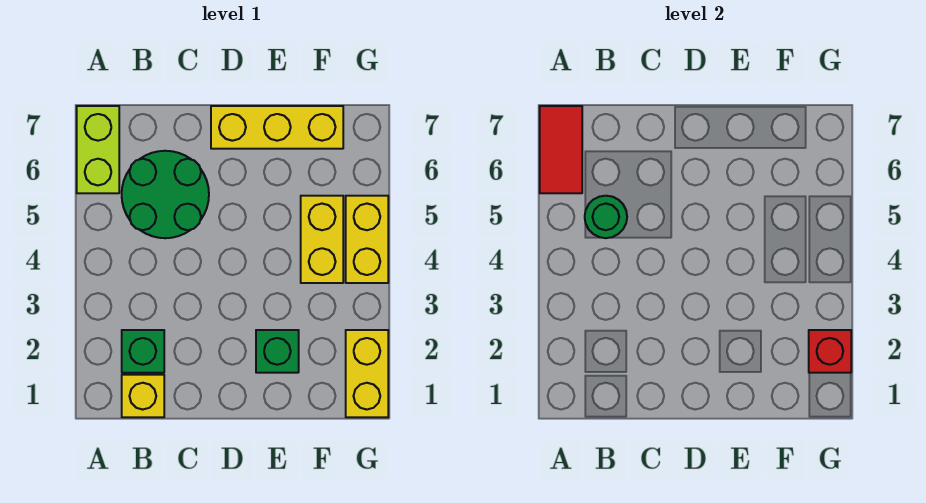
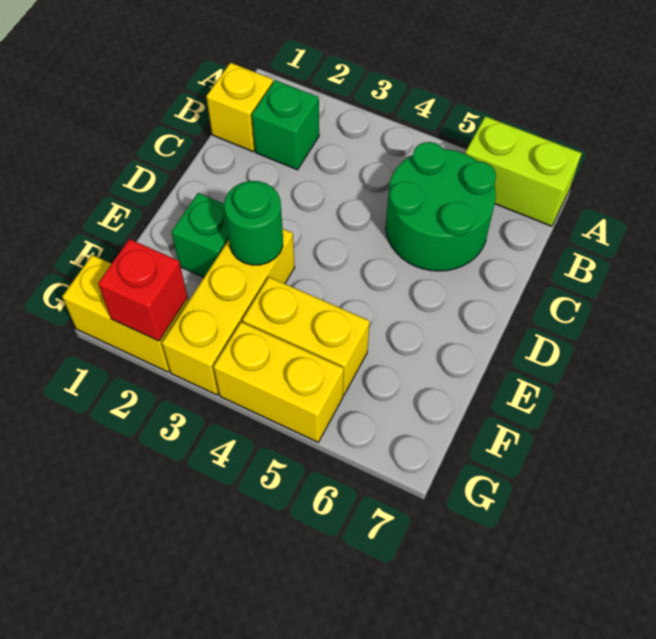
red tile A6:A7 level 2 -> none
green round brick B5 level 2 -> green round brick E3 level 2
yellow brick D7:F7 level 1 -> yellow brick E3:G3 level 1

